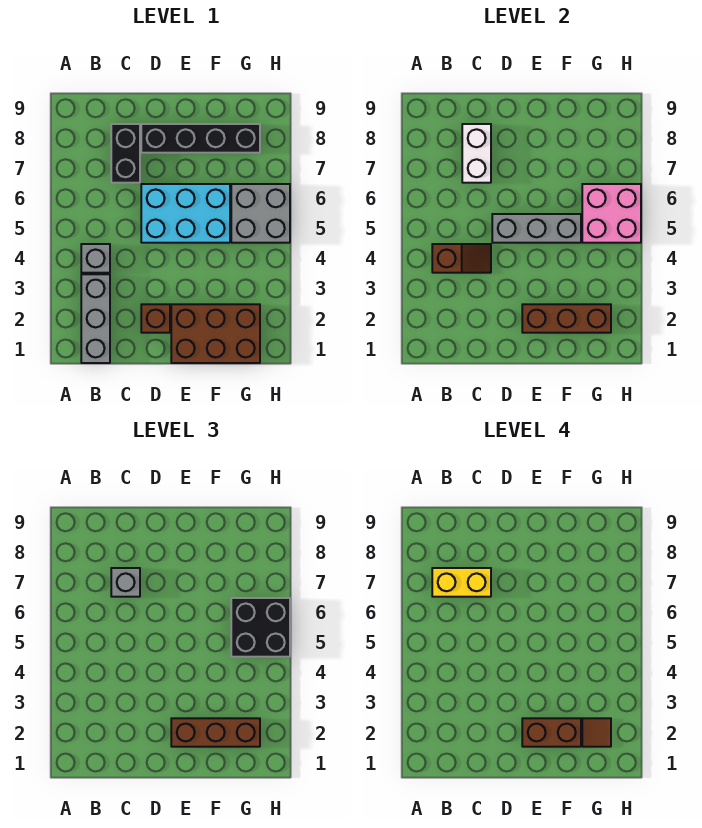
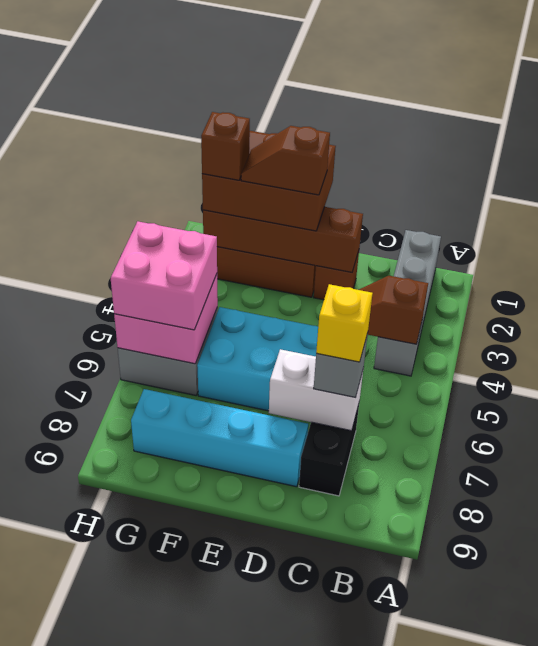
yellow brick B7:C7 level 4 -> yellow brick C7 level 4
white brick C7:C8 level 2 -> white brick C7:D7 level 2
grey brick D5:F5 level 2 -> none
black brick D8:G8 level 1 -> cyan brick D8:G8 level 1
brown brick E2:G2 level 2 -> brown brick D2:G2 level 2
brown brick E2:G2 level 3 -> brown brick E1:G2 level 3
brown brick E2:F2 level 4 -> brown slope E2:F2 level 4 top E
brown tile G2 level 4 -> brown brick G2 level 4
black brick G5:H6 level 3 -> pink brick G5:H6 level 3

